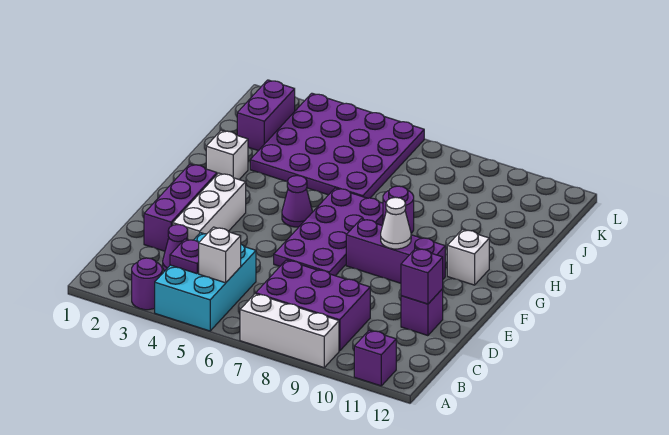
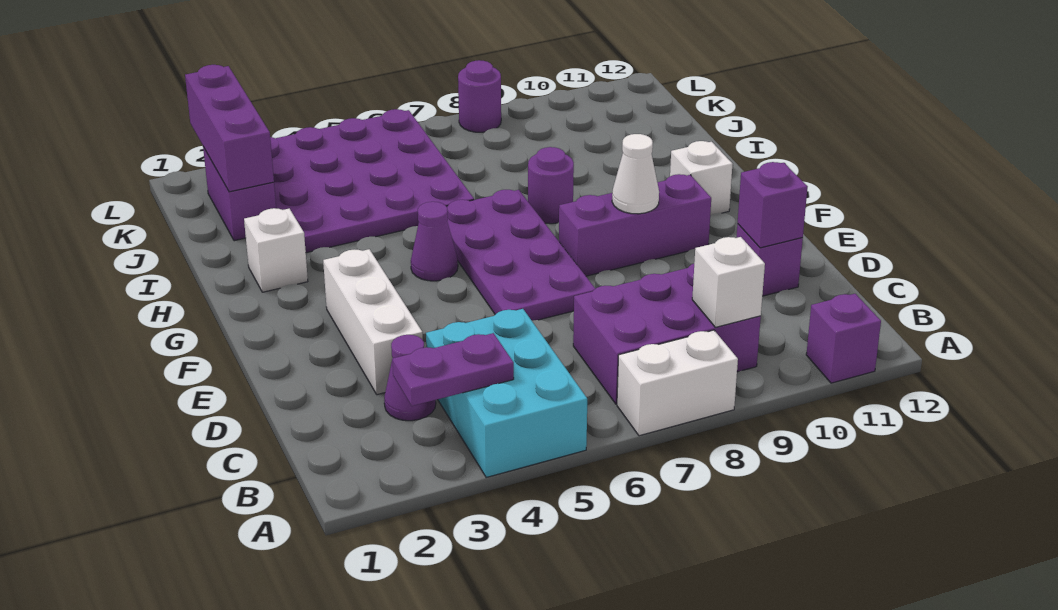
purple round brick A3 level 1 -> purple round brick L8 level 1
white brick A7:A9 level 1 -> white brick A7:A8 level 1
purple plate B4 level 2 -> purple plate B3:B4 level 2
white brick B5 level 2 -> white brick B9 level 2
purple brick D2:F2 level 1 -> purple brick J2:L2 level 2

